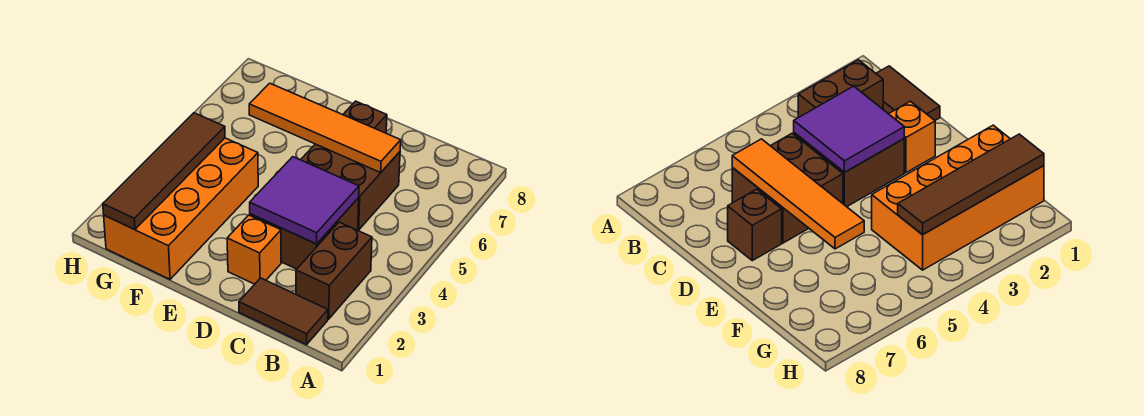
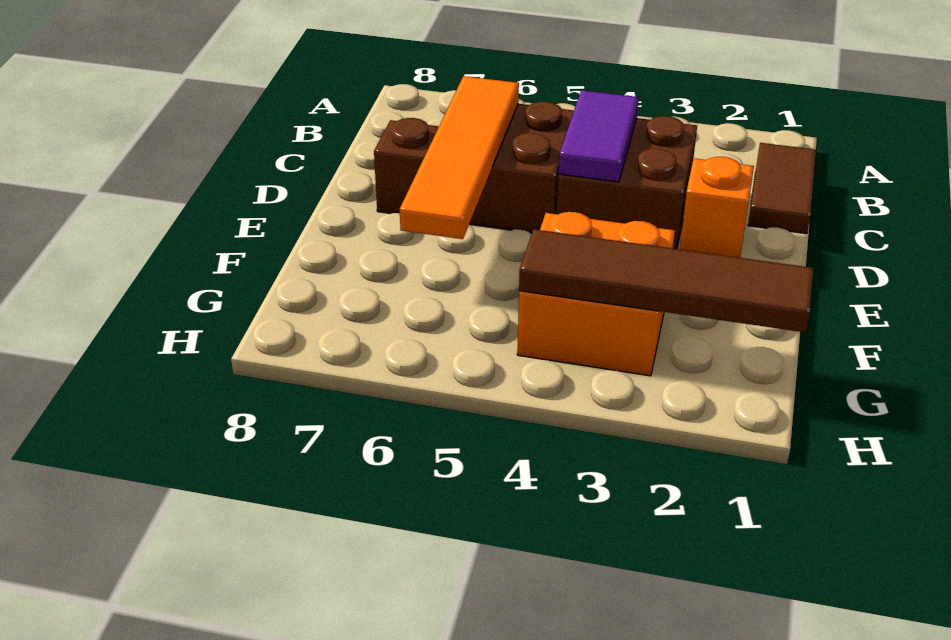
brown brick B2:B3 level 1 -> none
purple tile C3:D4 level 2 -> purple tile C4:D4 level 2
orange brick F1:G4 level 1 -> orange brick F3:G4 level 1

